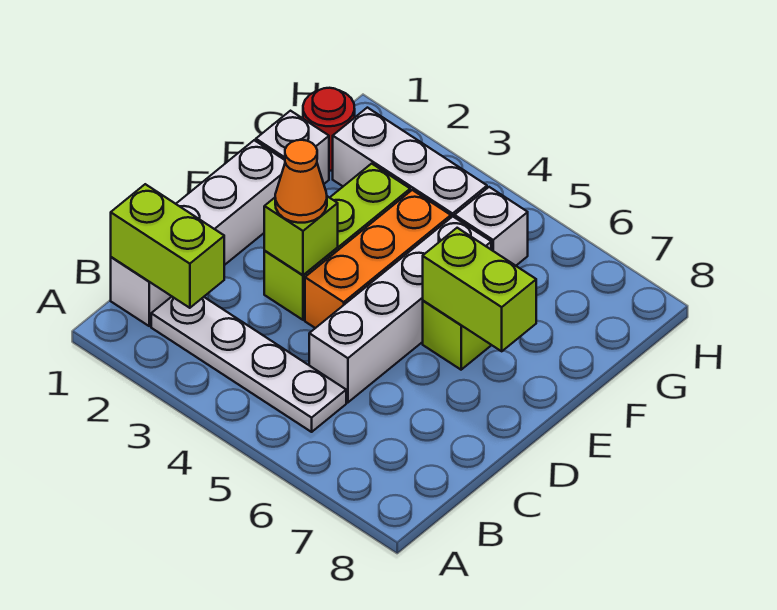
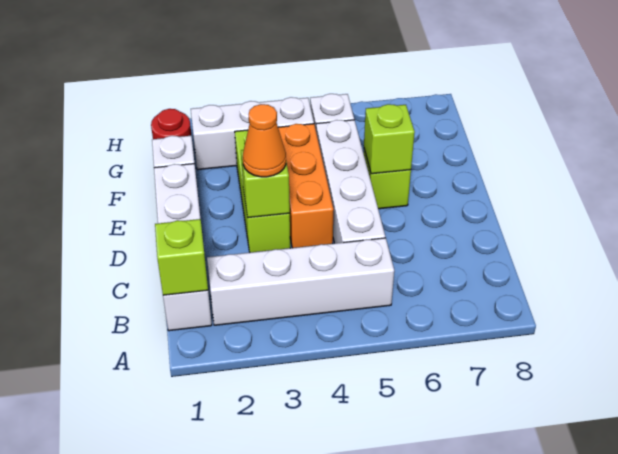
lime brick B1:B2 level 2 -> lime brick B1 level 2
white plate B2:B5 level 1 -> white brick B2:B5 level 1
lime brick E6:E7 level 2 -> lime brick E6 level 2

